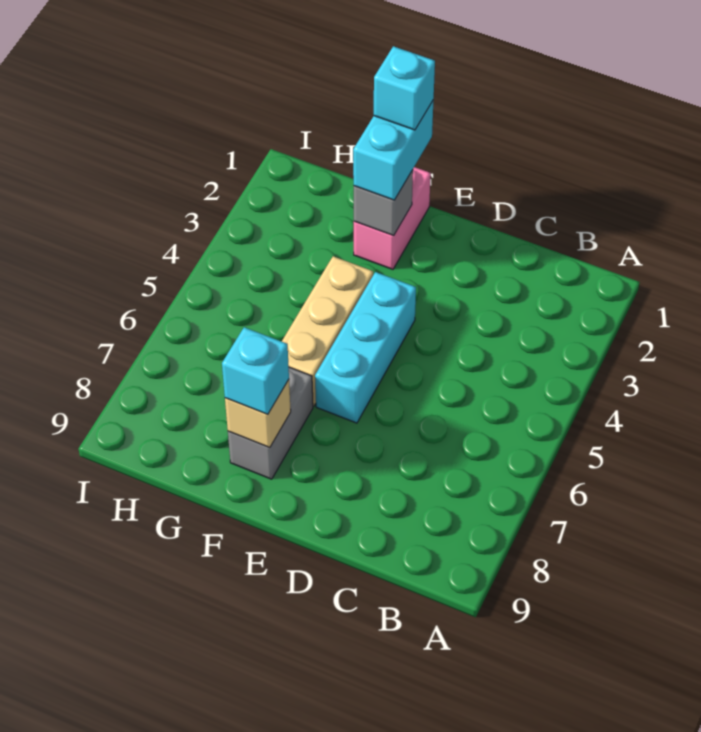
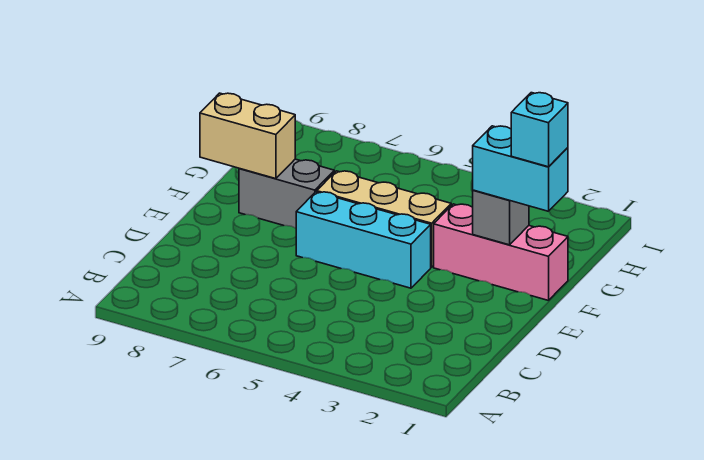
pink brick F1:F2 level 1 -> pink brick F1:F3 level 1
tan brick F8 level 2 -> tan brick F8:F9 level 2
cyan brick F8 level 3 -> none

